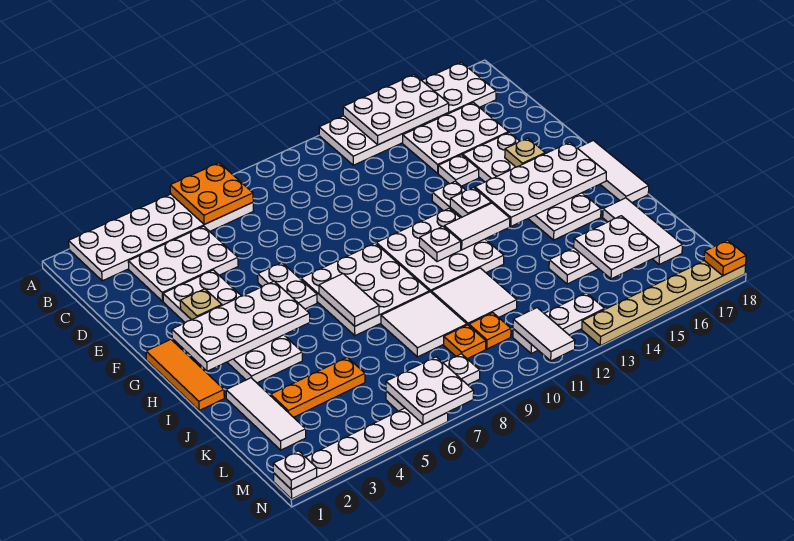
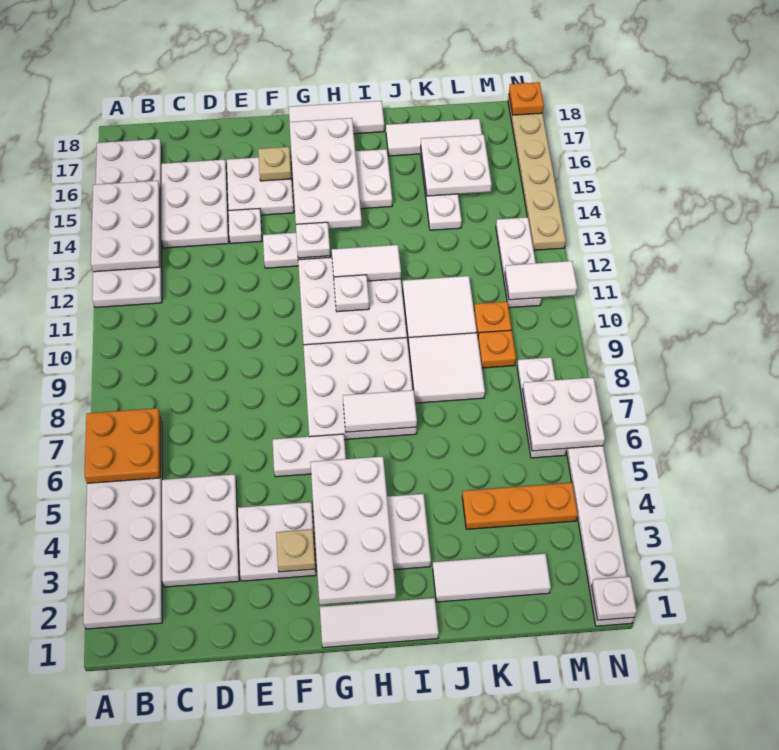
orange tile G1:I1 level 1 -> white tile G1:I1 level 1
white tile H12:H13 level 2 -> white tile H12:I12 level 2
orange plate K3:K5 level 1 -> orange plate K4:M4 level 1

